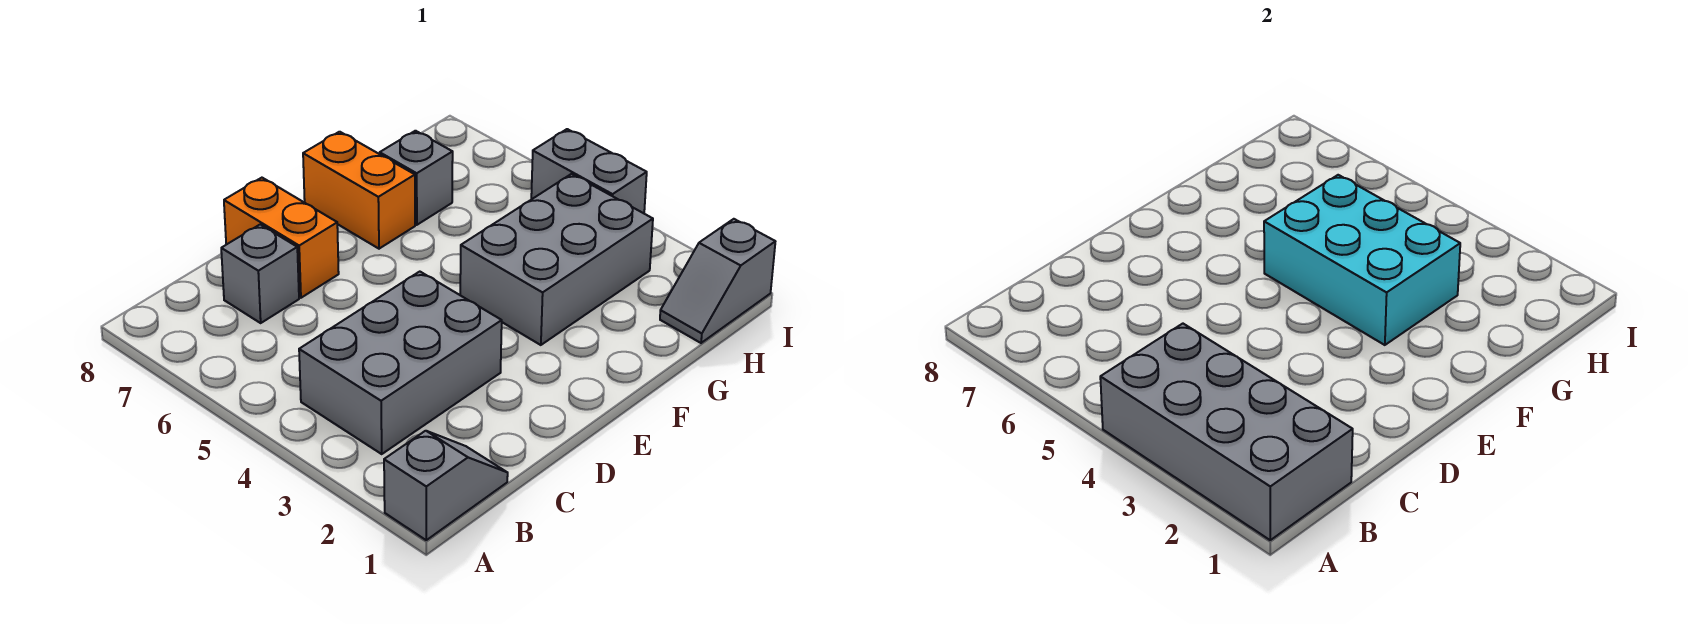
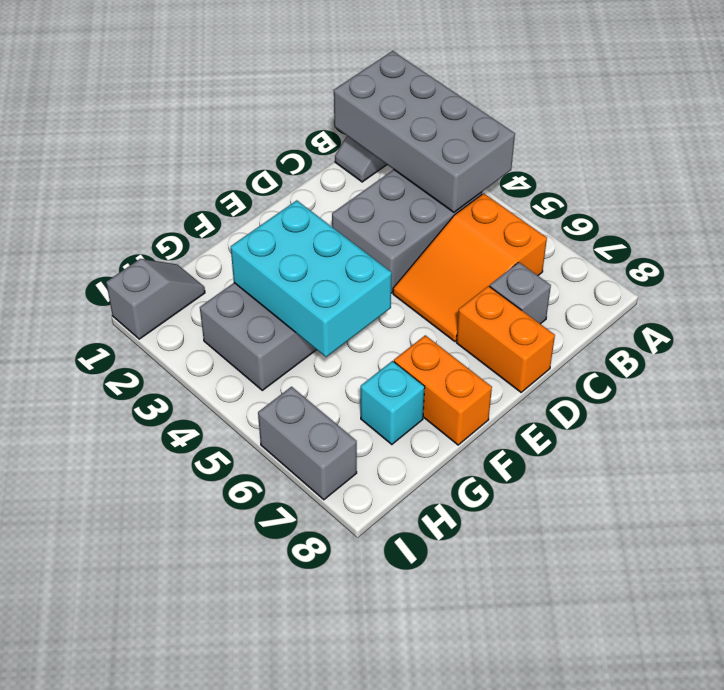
none -> orange slope B5:D6 level 1 top B
grey brick G7 level 1 -> cyan brick G7 level 1
grey brick I4:I5 level 1 -> grey brick I6:I7 level 1

